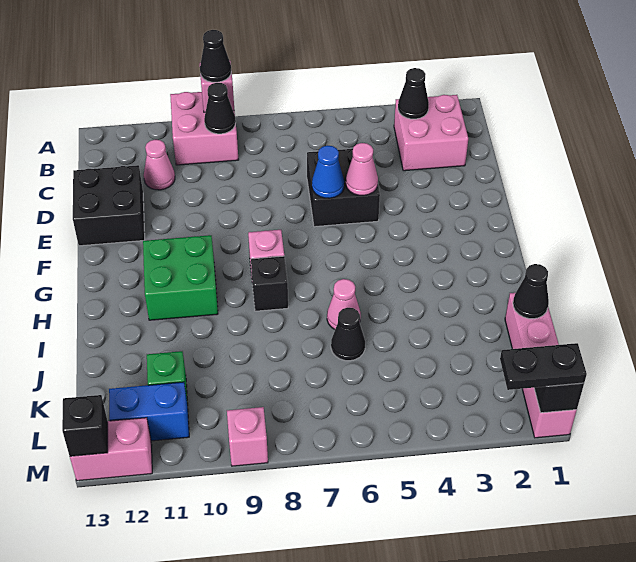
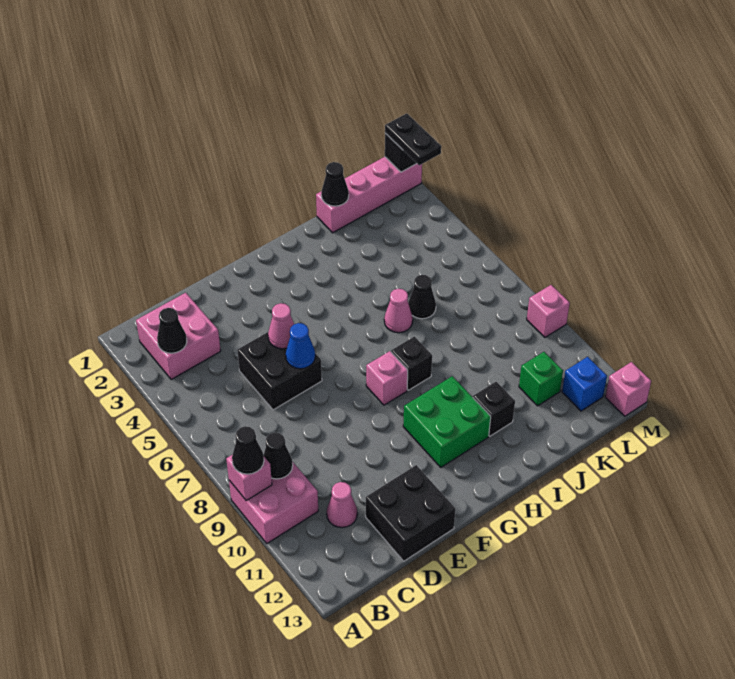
blue brick L11:L12 level 1 -> blue brick L12 level 1
pink brick M12:M13 level 1 -> pink brick M13 level 1
black brick M13 level 2 -> black brick I11 level 1

